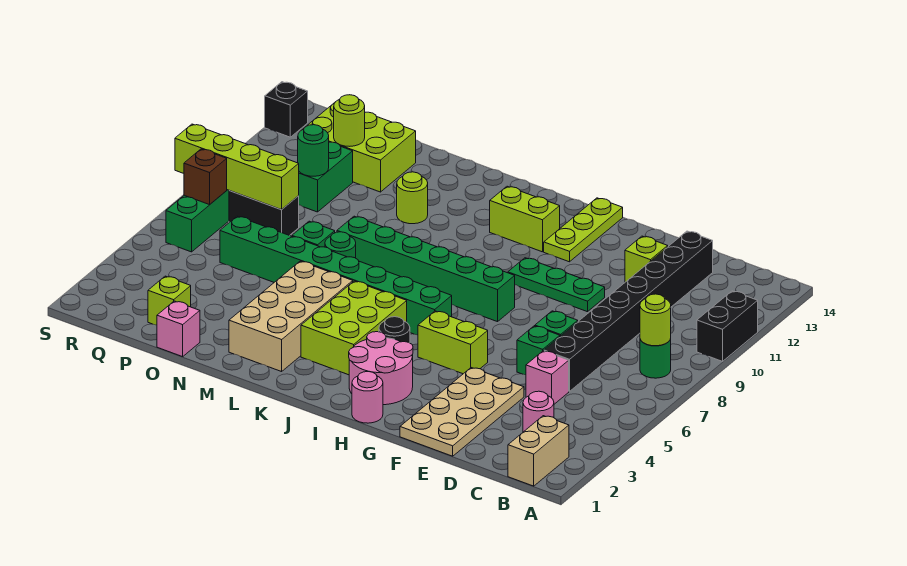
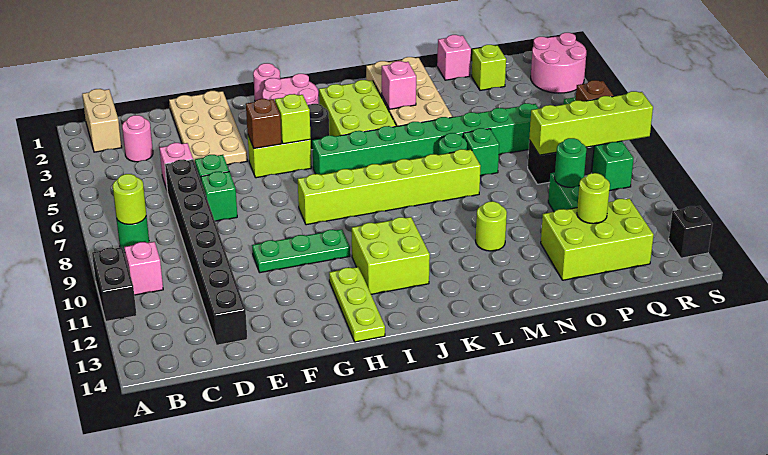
none -> pink brick B10 level 1
lime brick E12 level 1 -> lime brick H5 level 2
none -> brown brick G5 level 2
green brick H8:M8 level 1 -> lime brick H8:M8 level 1
lime brick I12:J12 level 1 -> lime brick I11:J12 level 1
none -> pink brick L4 level 2
none -> pink round brick R2:S3 level 1

